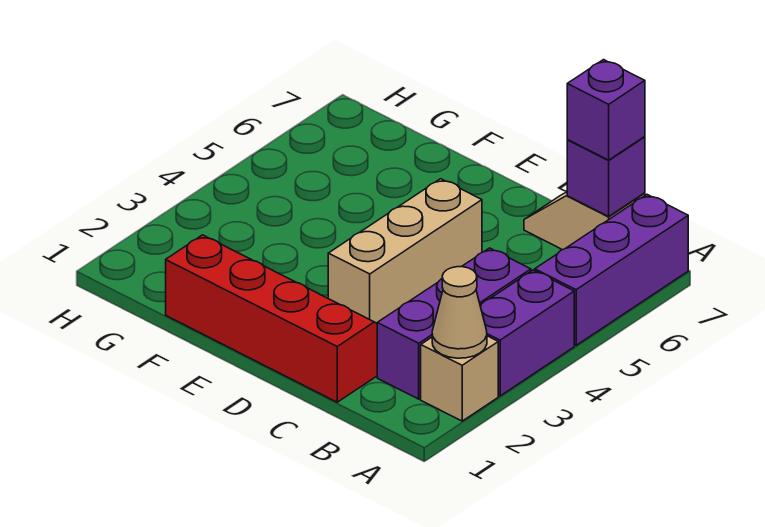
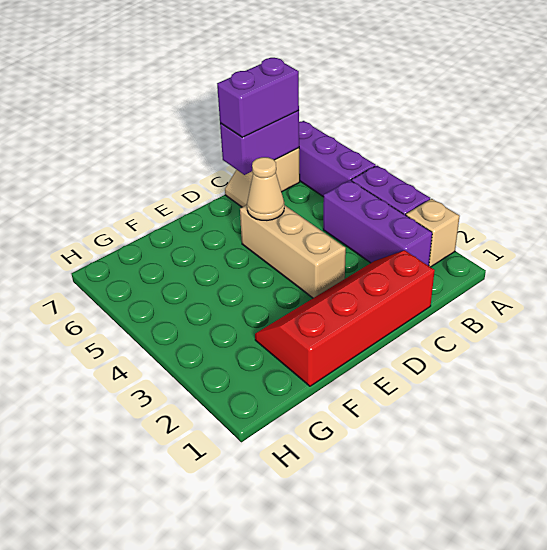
tan cone A2 level 2 -> tan cone D5 level 2
purple brick B7 level 2 -> purple brick B7:C7 level 2
purple brick B7 level 3 -> purple brick B7:C7 level 3

